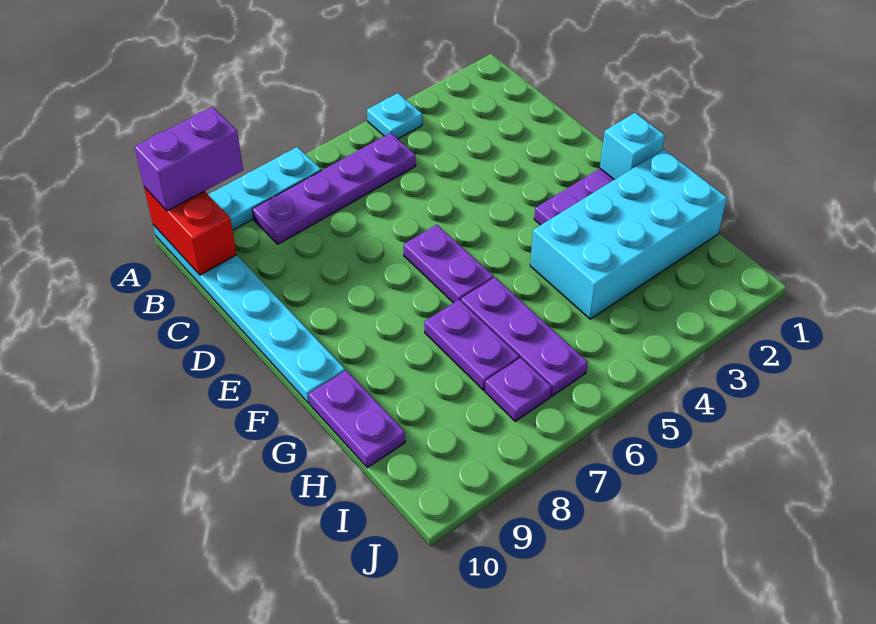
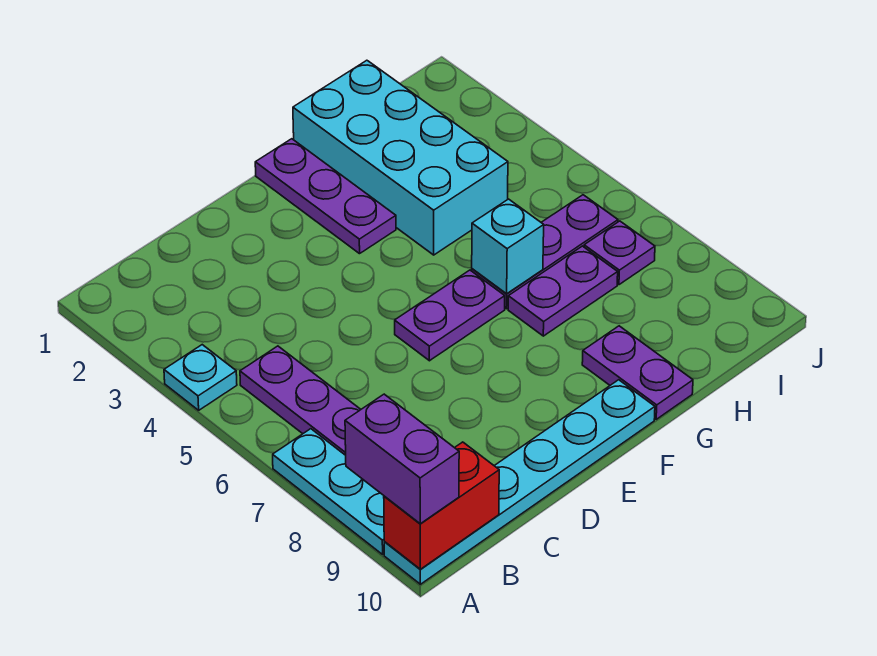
cyan brick F1 level 2 -> cyan brick G6 level 2
purple plate G10:H10 level 1 -> purple plate G9:G10 level 1

